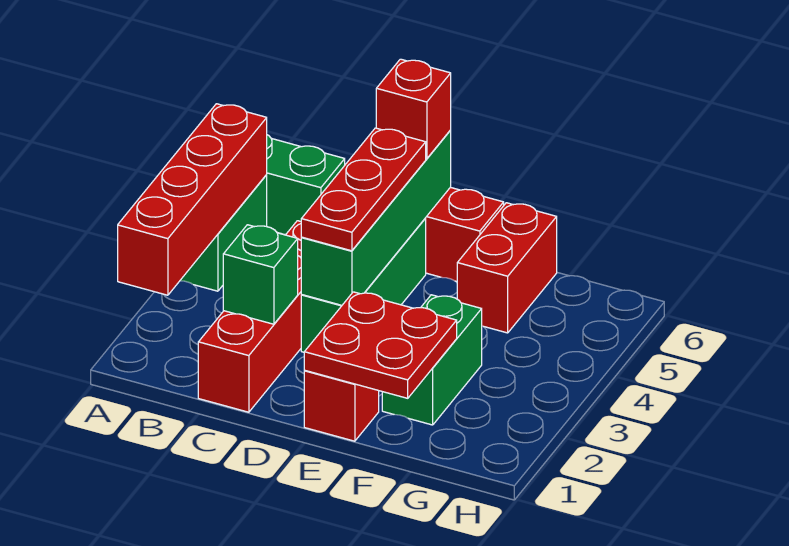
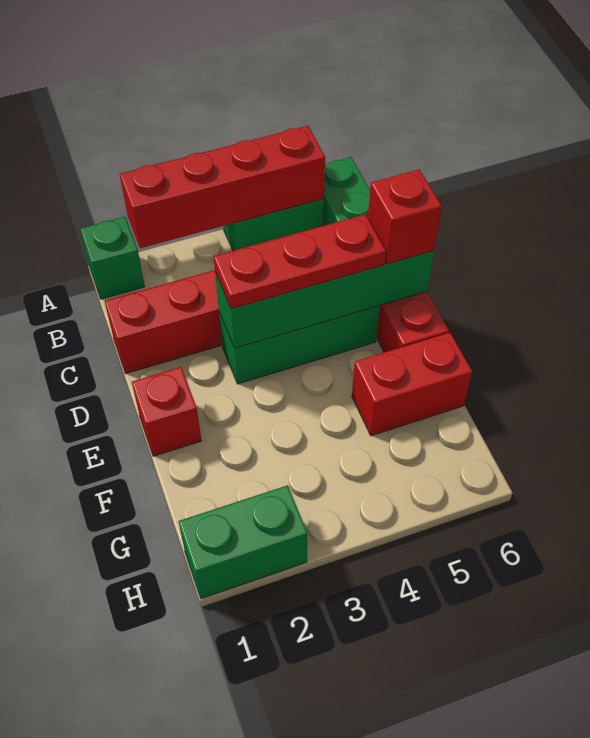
green brick C2 level 2 -> green brick A1 level 1
red plate E1:F2 level 2 -> none
green brick F2:F3 level 1 -> green brick H1:H2 level 1

